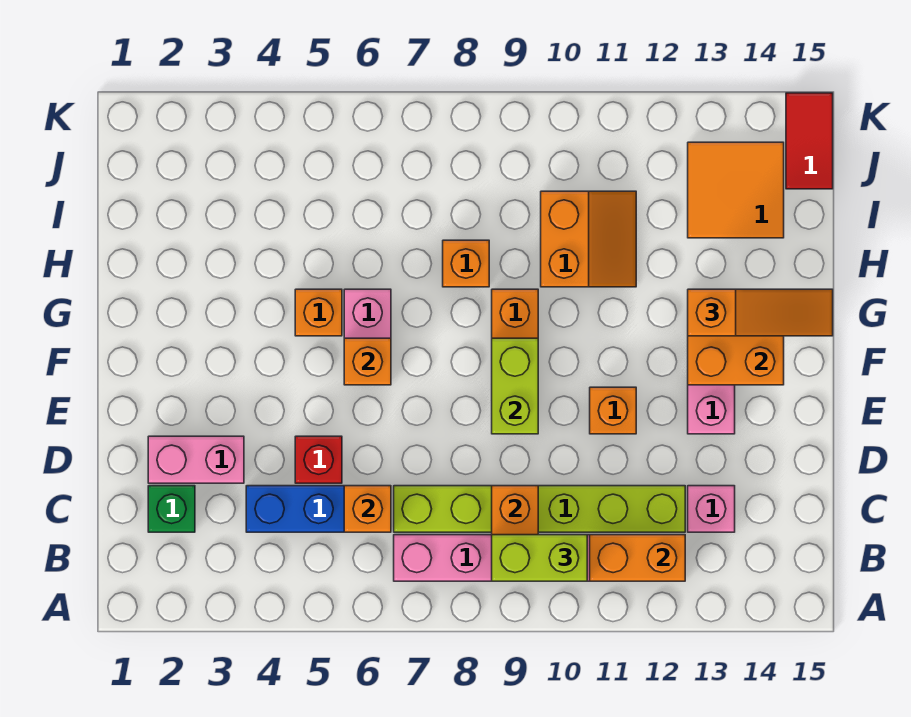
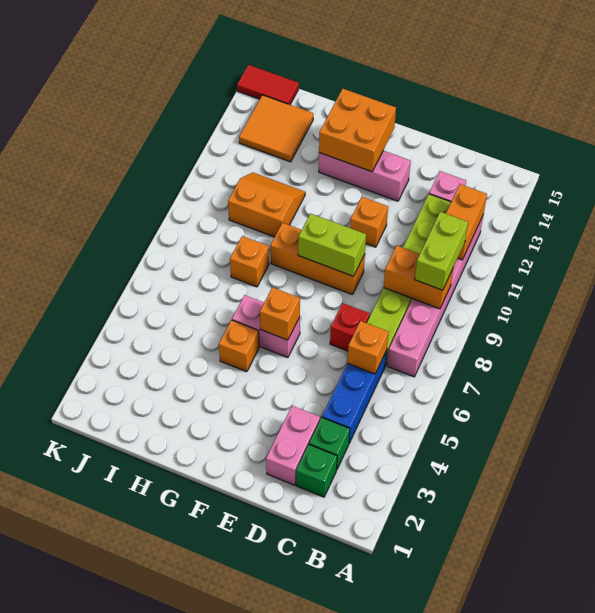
none -> green brick C3 level 1
red brick D5 level 1 -> red brick D7 level 1
orange slope G13:G15 level 3 top 13 -> none

